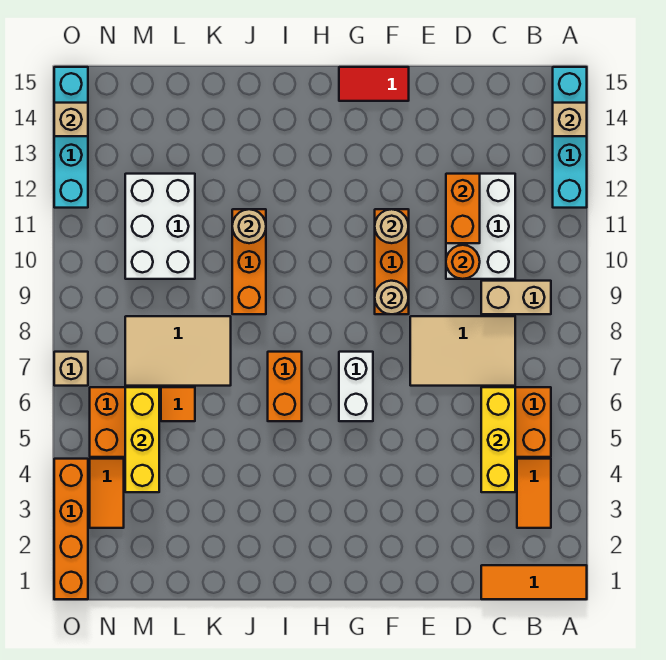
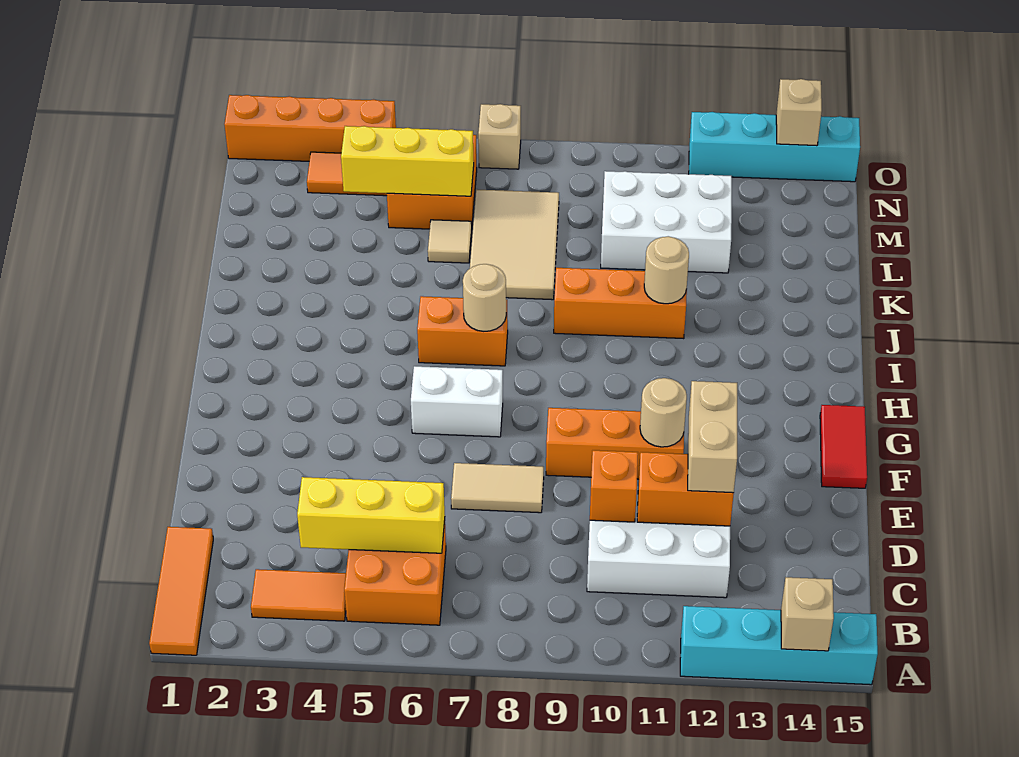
tan brick B9:C9 level 1 -> tan brick D12:E12 level 3
tan tile C7:E8 level 1 -> tan tile E7:E8 level 1
orange round brick D10 level 2 -> orange brick D10 level 2
tan round brick F9 level 2 -> tan round brick I7 level 2
orange tile L6 level 1 -> tan tile L6 level 1

